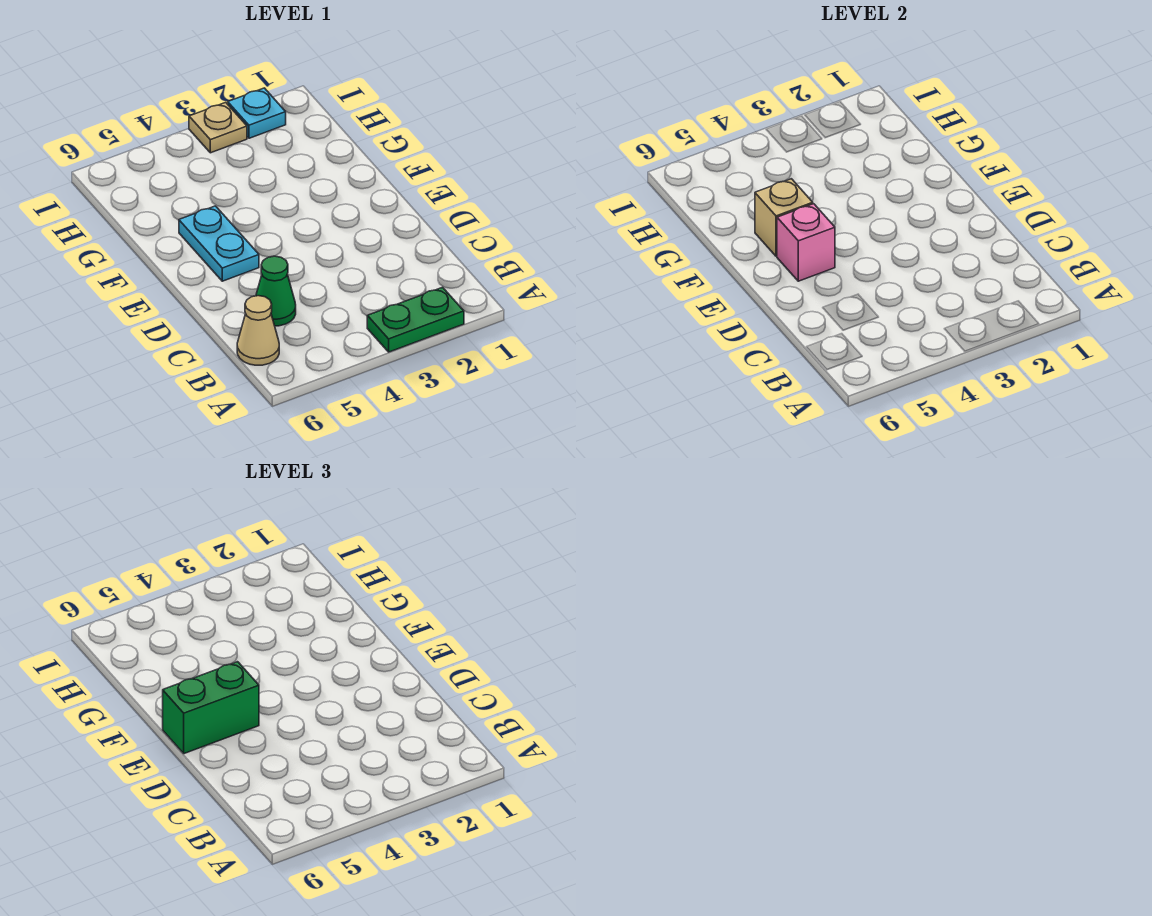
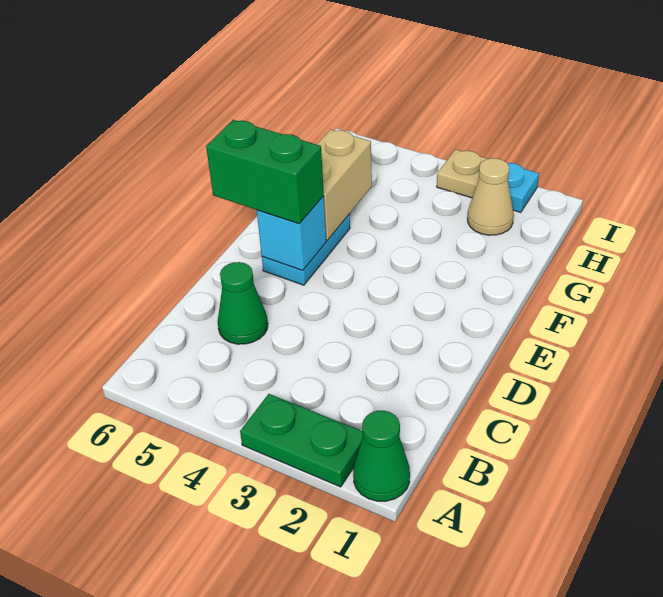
none -> green cone A1 level 1
tan cone B6 level 1 -> tan cone H2 level 1
pink brick E5 level 2 -> cyan brick E5 level 2
tan brick F5 level 2 -> tan brick F5:G5 level 2

